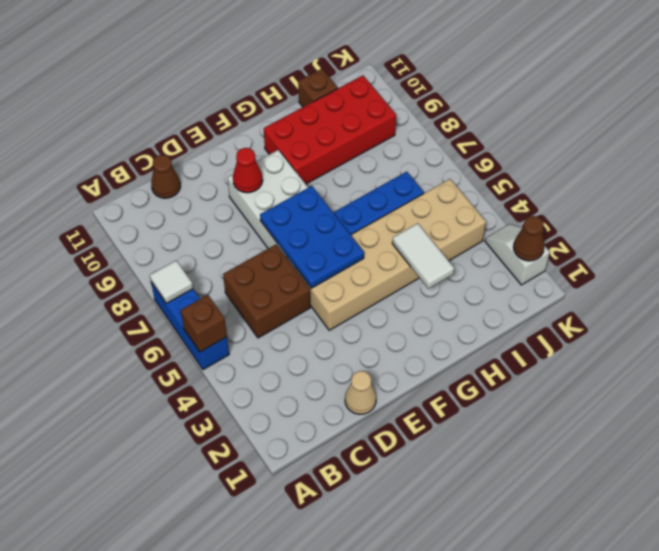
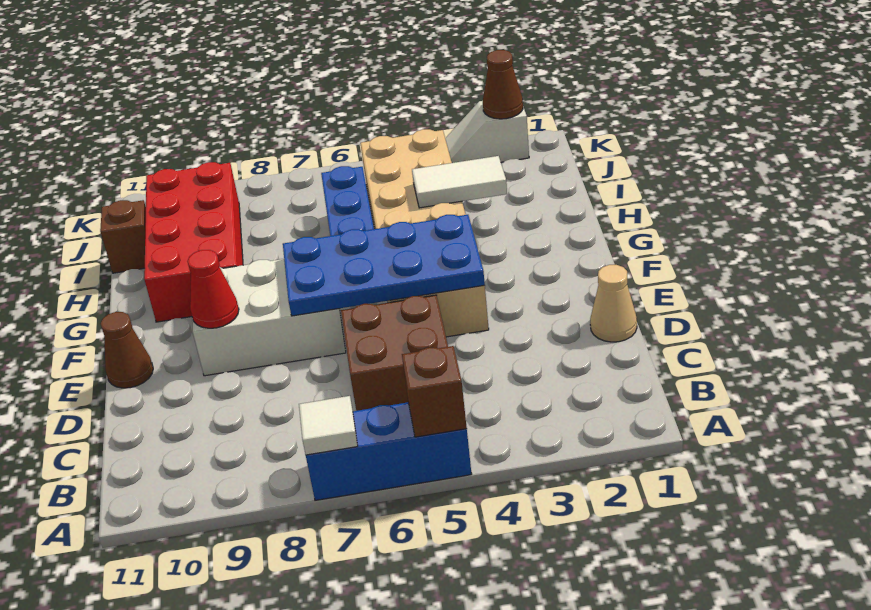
brown cone C11 level 1 -> brown cone E11 level 1
blue plate E5:F7 level 2 -> blue plate E4:F7 level 2

